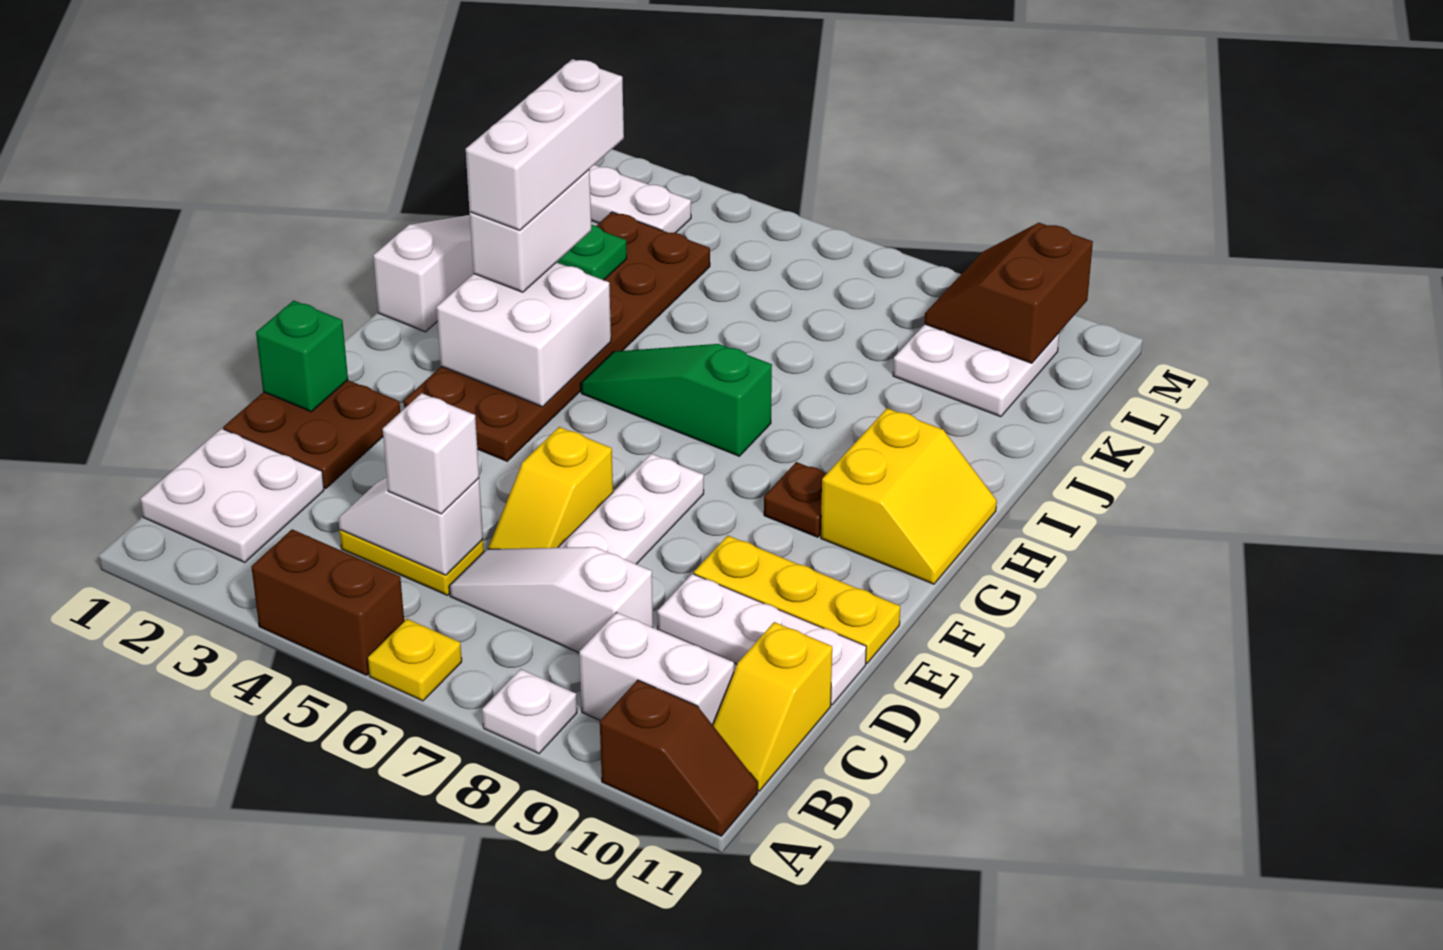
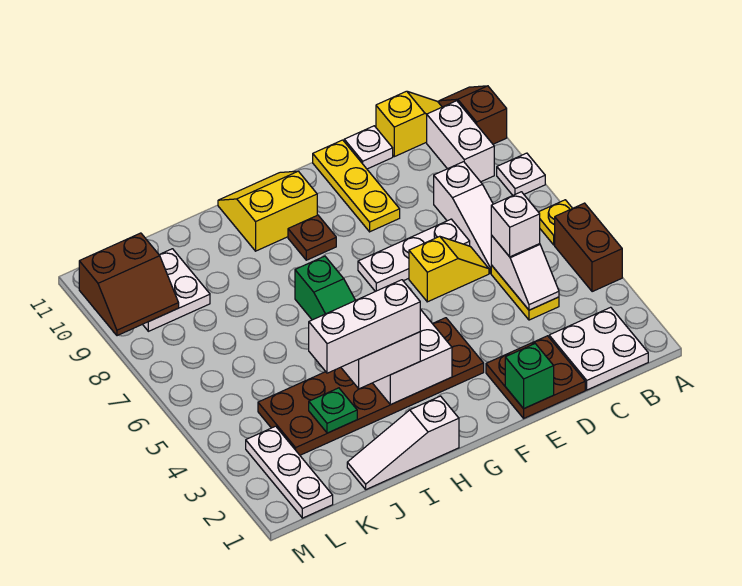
white plate D9:D11 level 1 -> white plate D11 level 1

